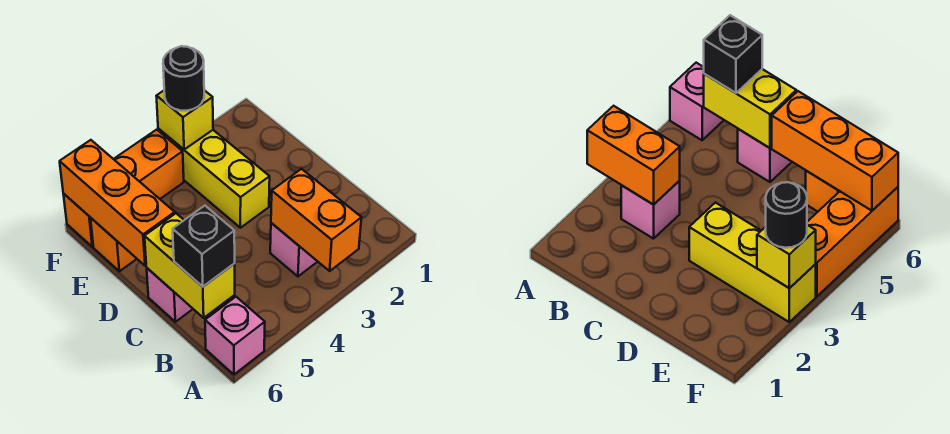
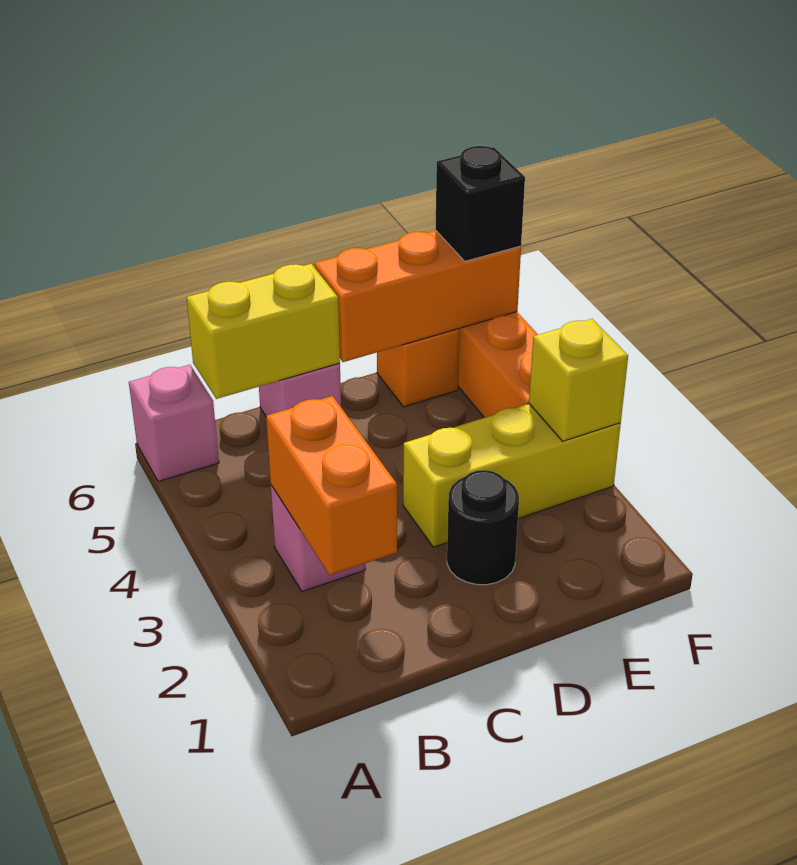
orange brick A3:B3 level 2 -> orange brick B2:B3 level 2
black brick B6 level 3 -> black brick F6 level 3
black round brick F3 level 3 -> black round brick D2 level 1

